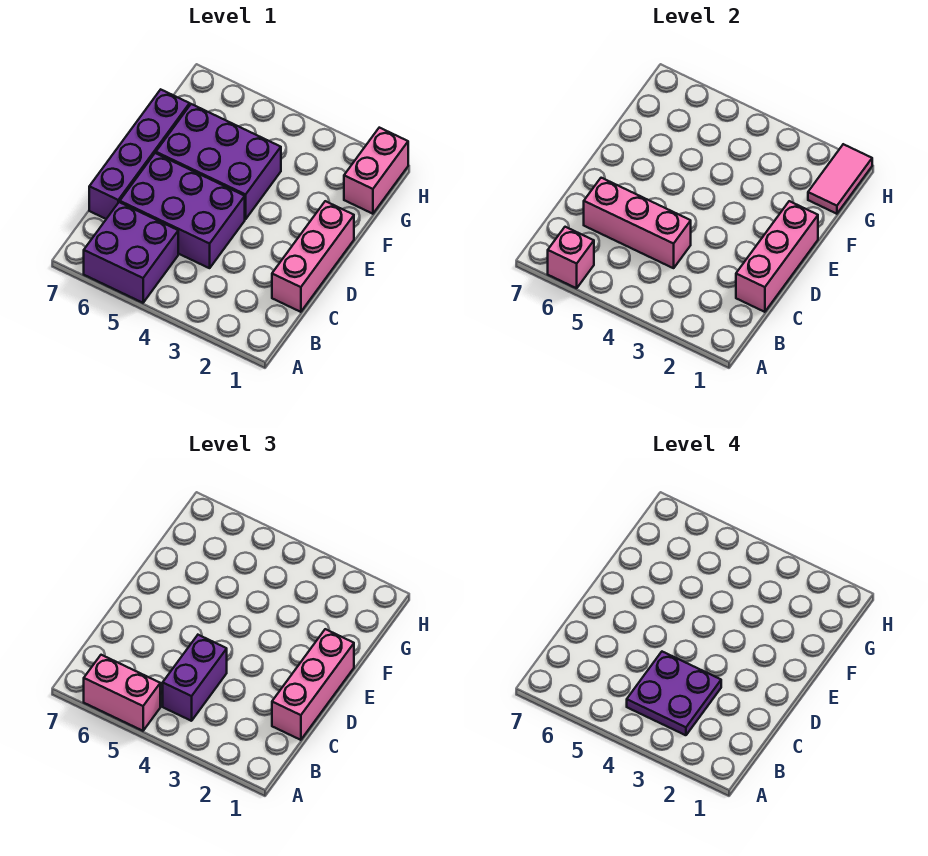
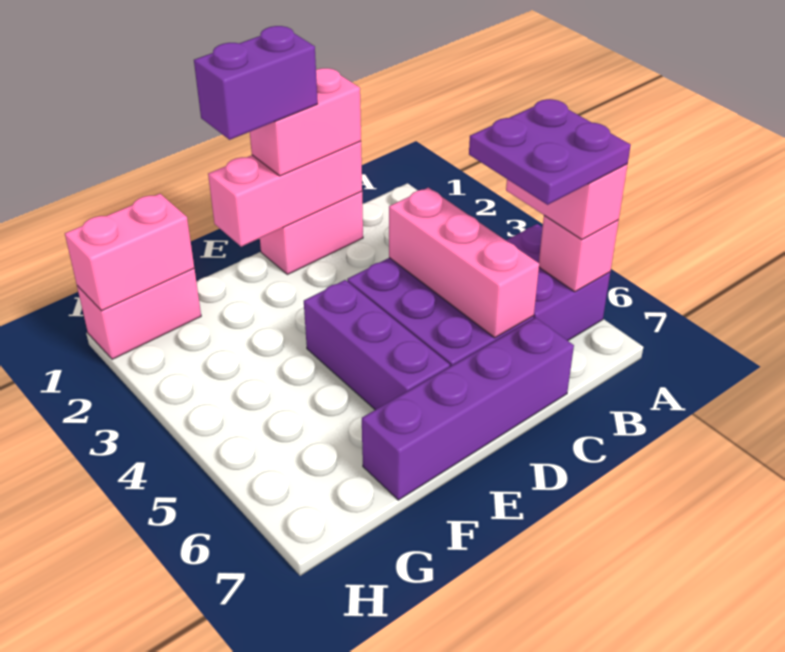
purple plate B3:C4 level 4 -> purple plate A5:B6 level 4
purple brick B4:C4 level 3 -> purple brick D1:E1 level 4
pink brick C1:E1 level 1 -> pink brick C1:D1 level 1
pink brick C1:E1 level 3 -> pink brick C1:D1 level 3
purple brick E4:F6 level 1 -> purple brick E4:E6 level 1
pink tile G1:H1 level 2 -> pink brick G1:H1 level 2

